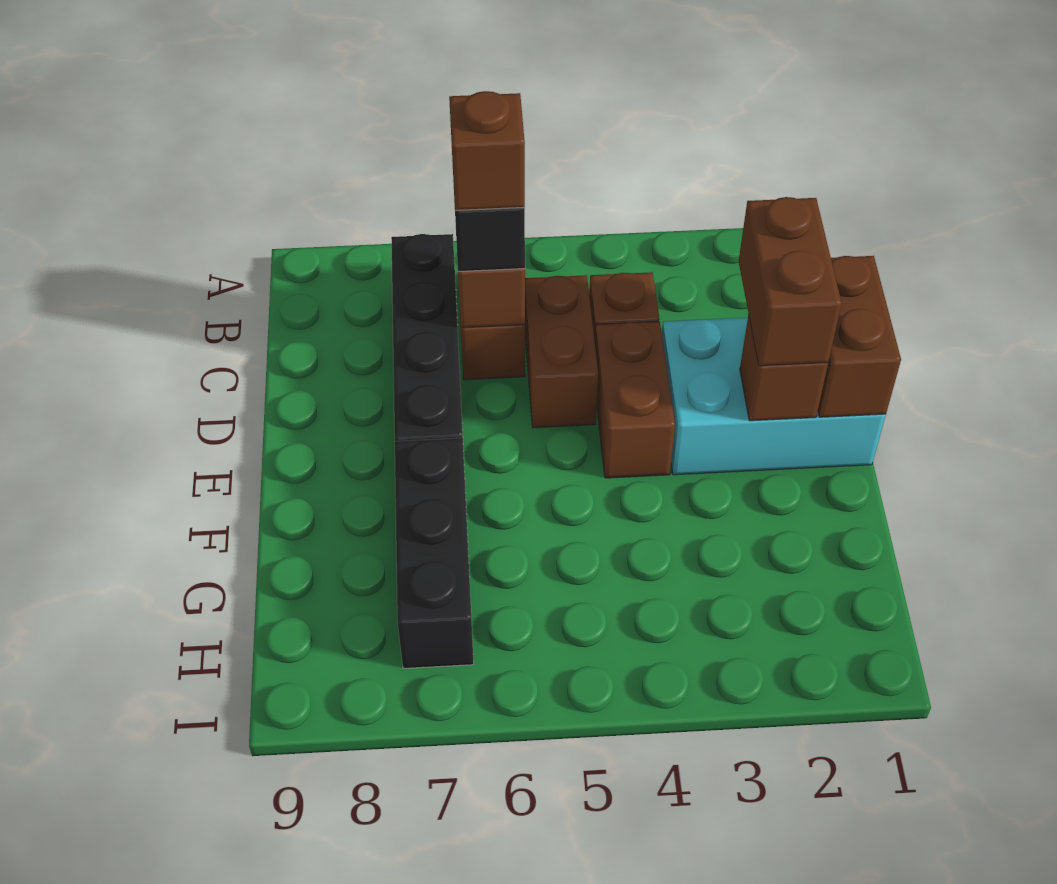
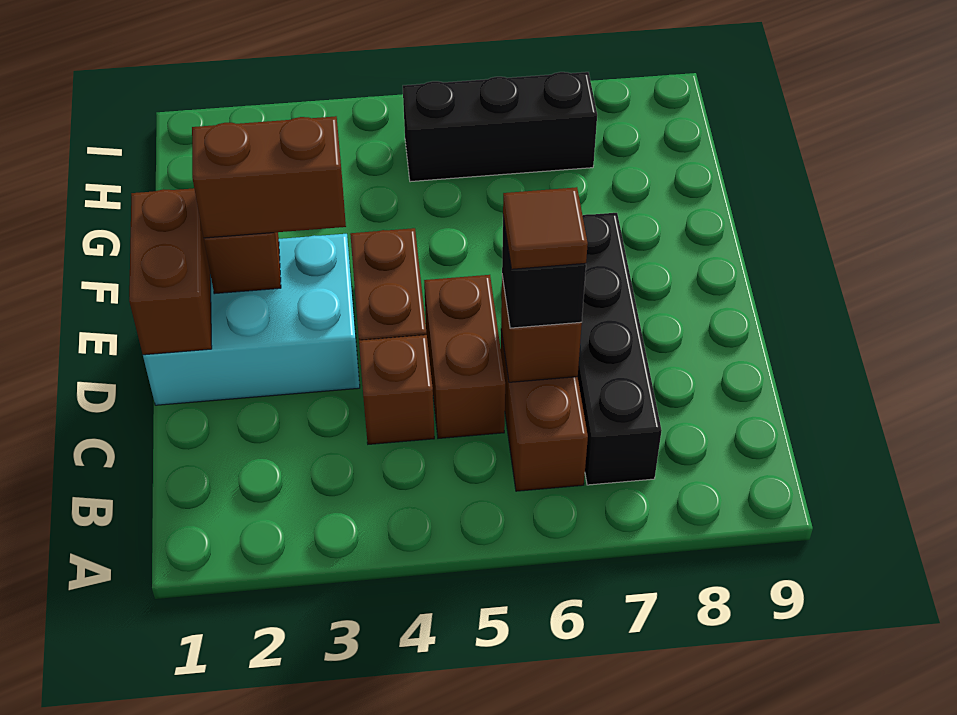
brown brick C6 level 4 -> brown tile C6 level 4
brown brick D2:E2 level 3 -> brown brick E2:E3 level 3
black brick F7:H7 level 1 -> black brick H5:H7 level 1

